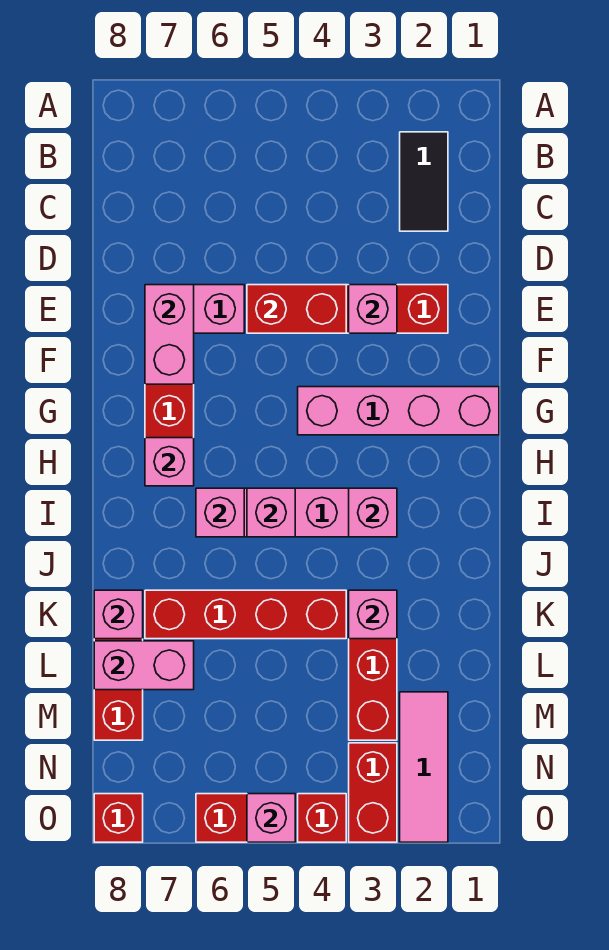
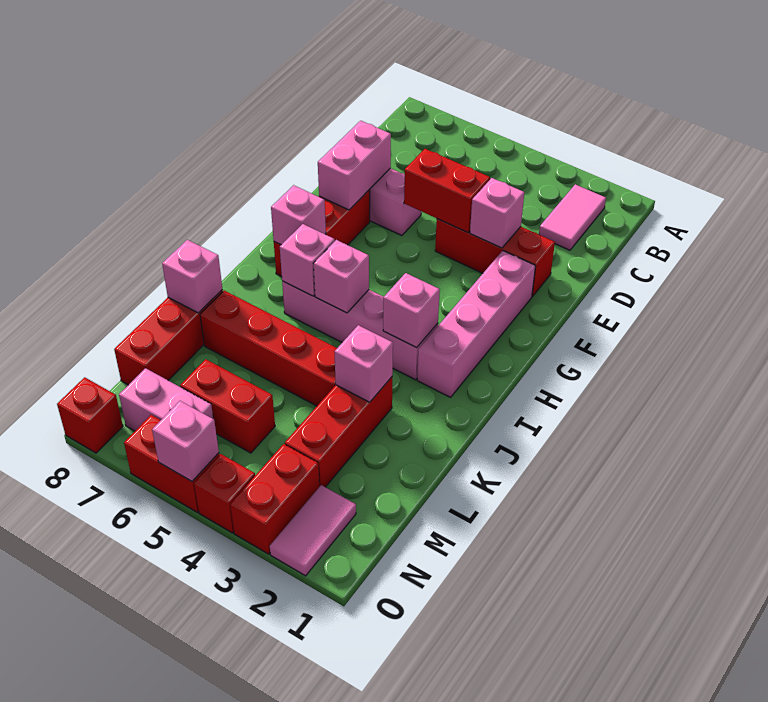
black tile B2:C2 level 1 -> pink tile B2:C2 level 1
pink brick G1:G4 level 1 -> pink brick F2:I2 level 1
pink brick L7:L8 level 2 -> pink brick N6:N7 level 1
pink tile M2:O2 level 1 -> pink tile N2:O2 level 1
none -> red brick M5:M6 level 1

